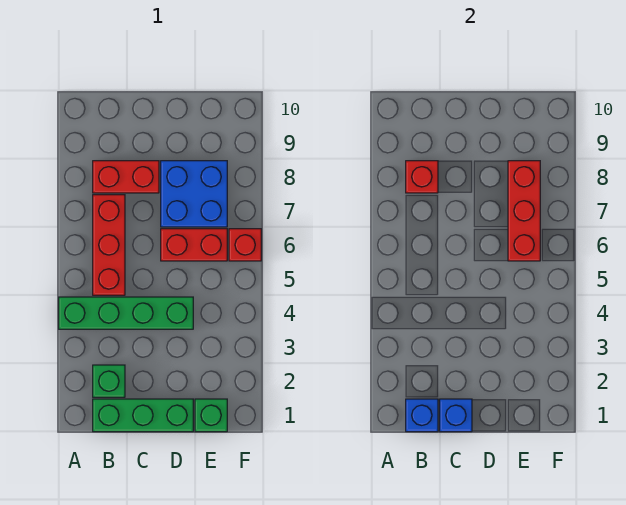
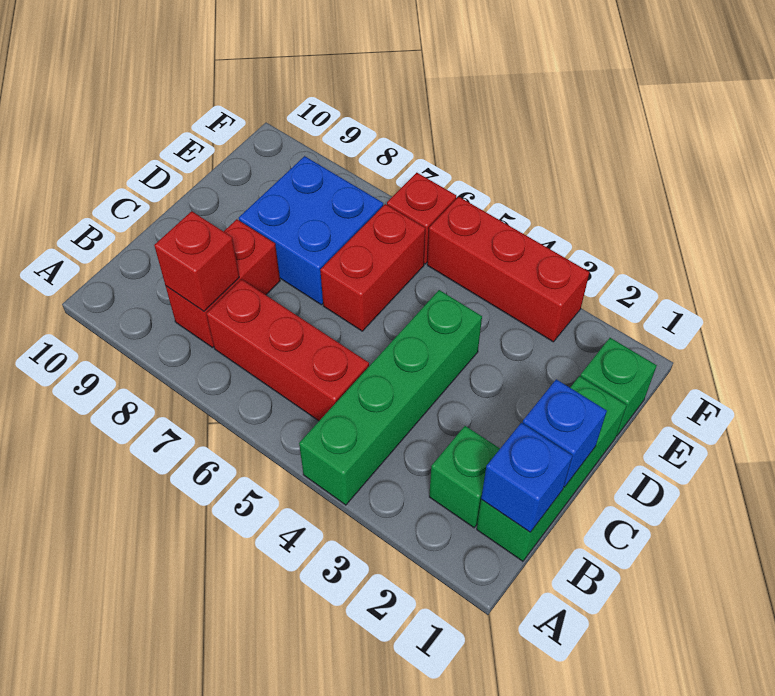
red brick E6:E8 level 2 -> red brick F3:F5 level 1

